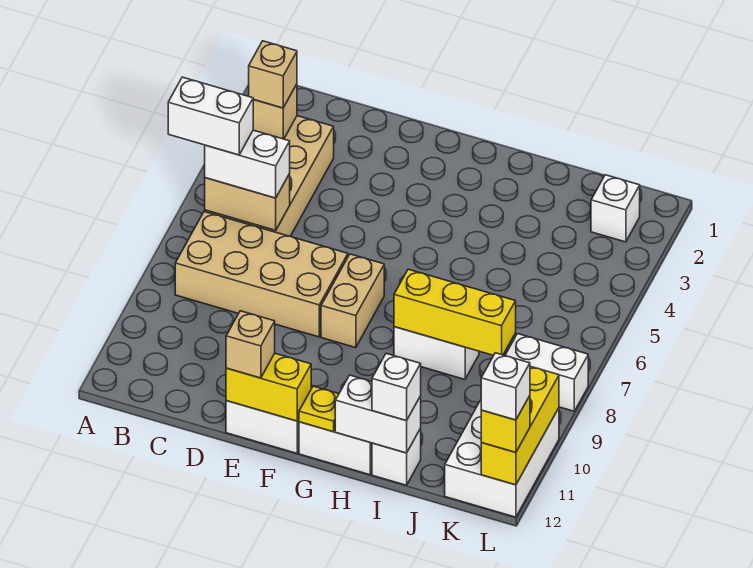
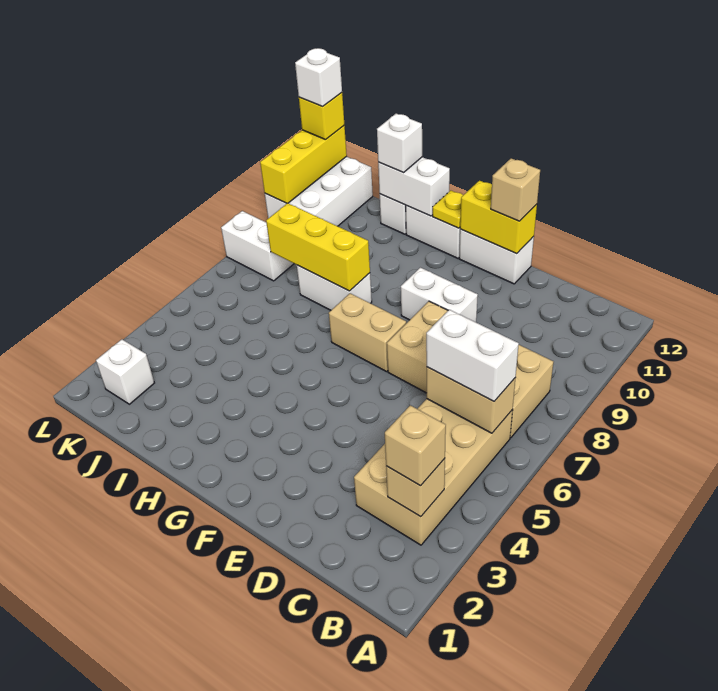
white brick A6:B6 level 4 -> white brick E9:F9 level 1
tan brick F7:F8 level 1 -> tan brick F7:G7 level 1

